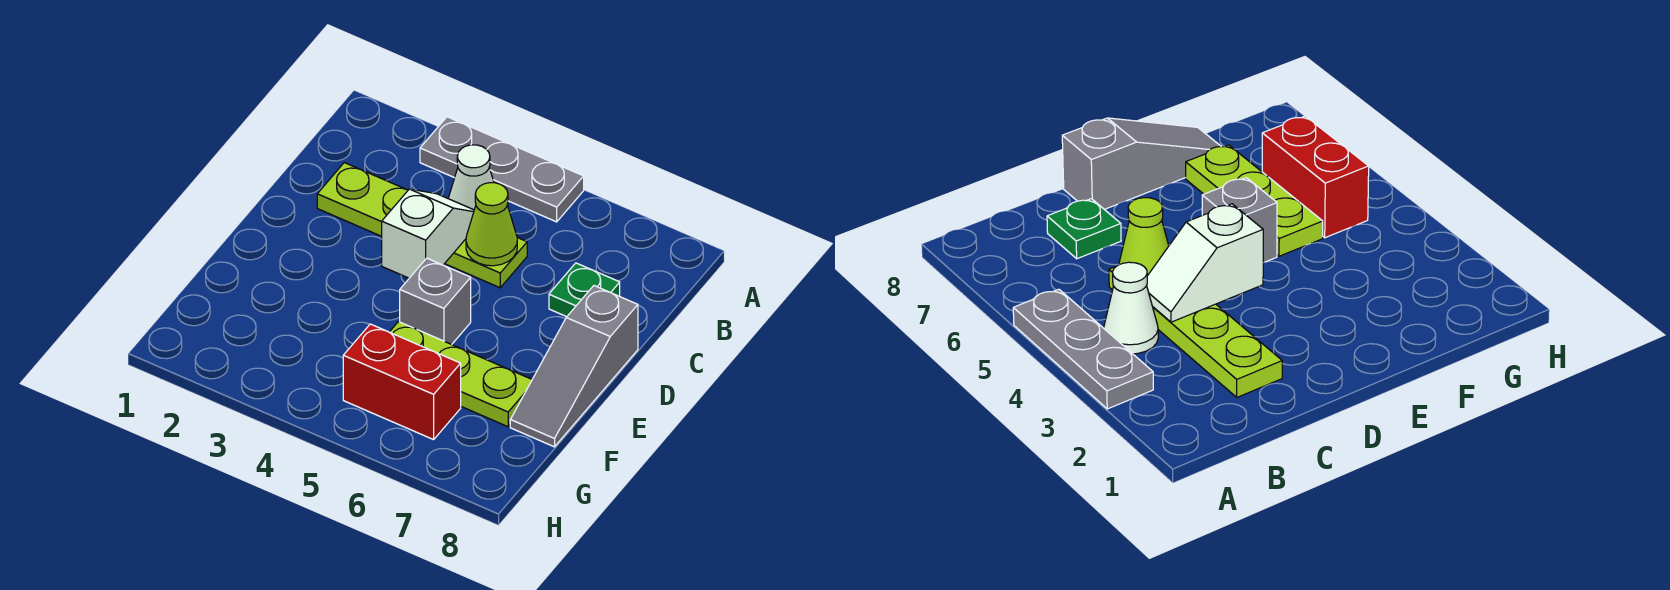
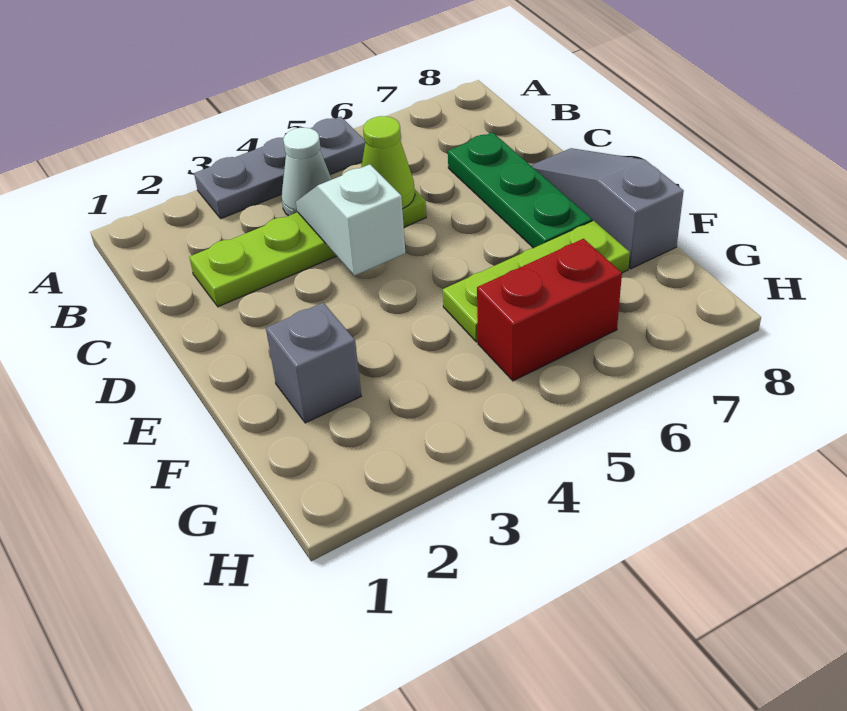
green plate C7 level 1 -> green plate C7:E7 level 1
grey slope D8:F8 level 1 top D -> grey slope D8:F8 level 1 top F
grey brick E5 level 1 -> grey brick F2 level 1

